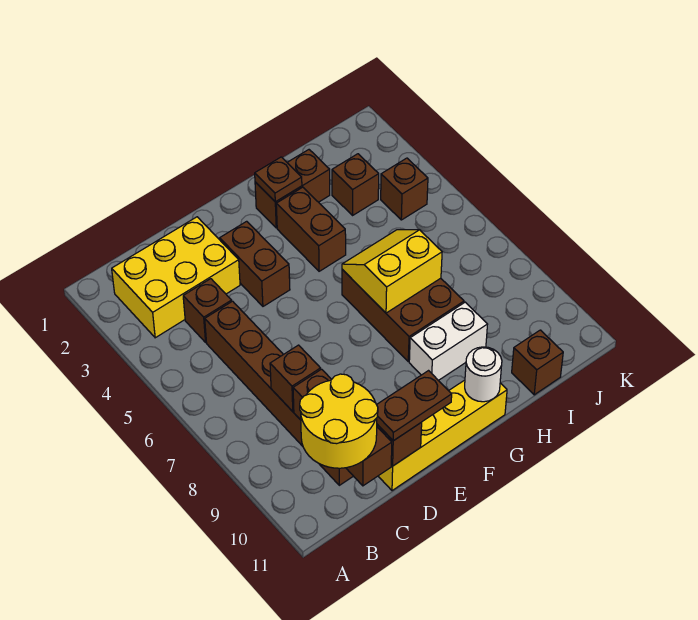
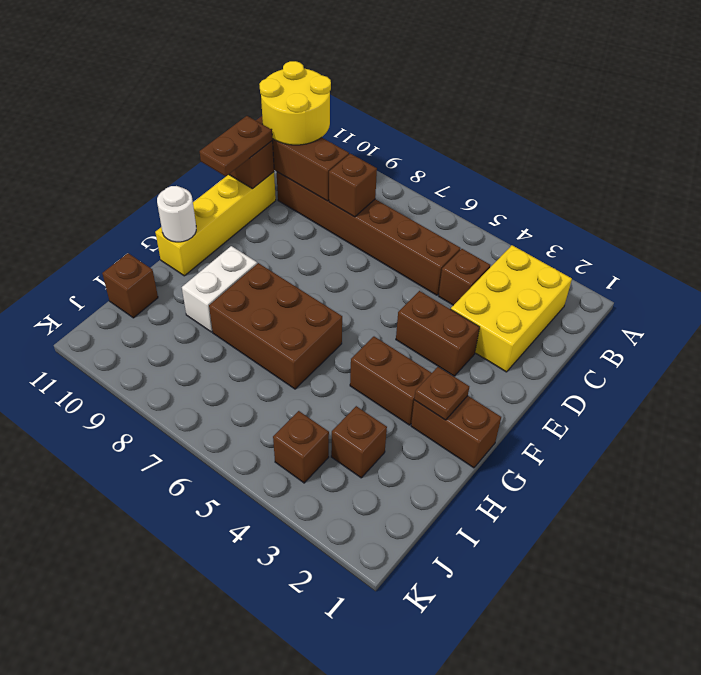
brown brick G2:H2 level 1 -> brown brick G1:G2 level 1
yellow slope G6:H7 level 2 top 7 -> none

